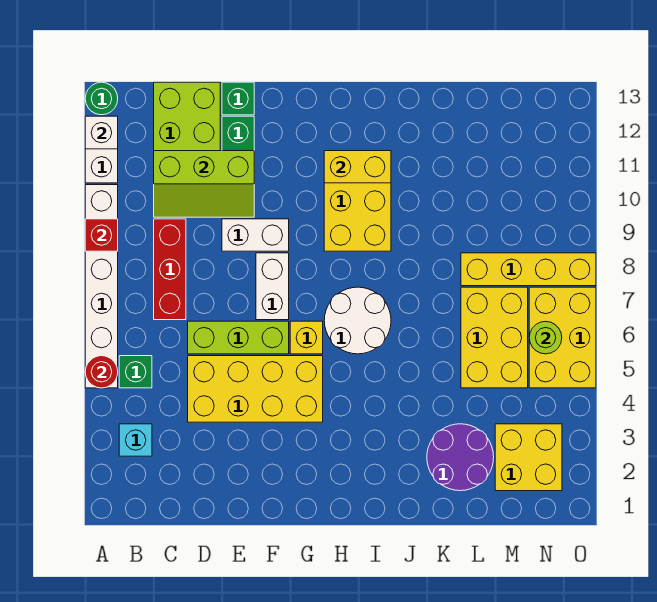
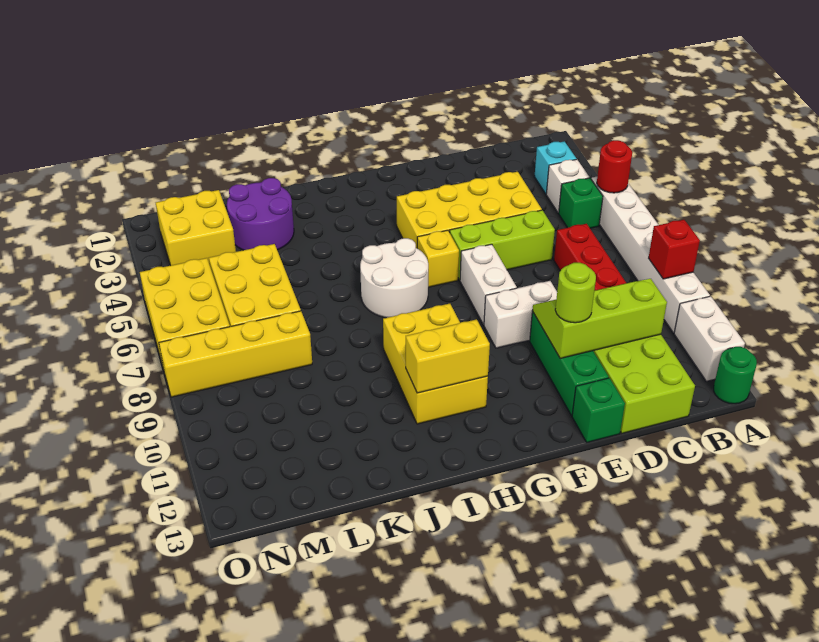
white brick A12 level 2 -> white brick B4 level 1
lime round brick N6 level 2 -> lime round brick E11 level 3

